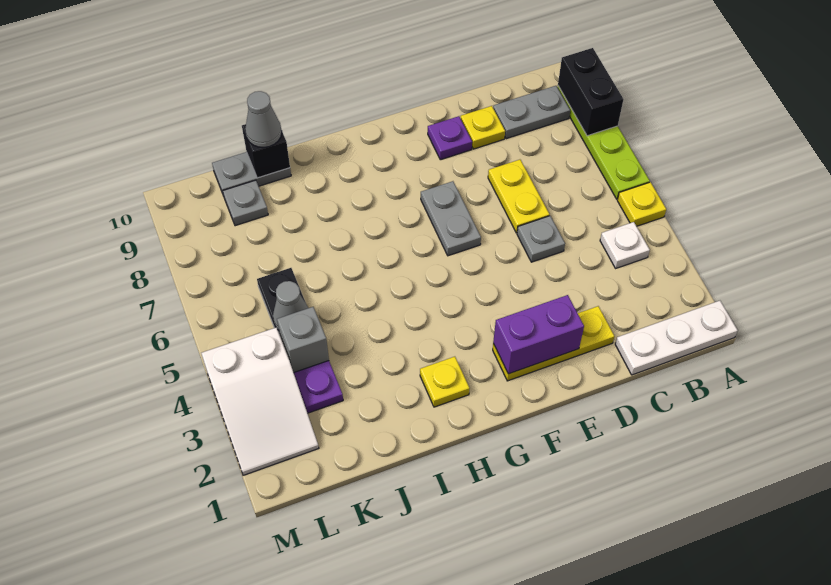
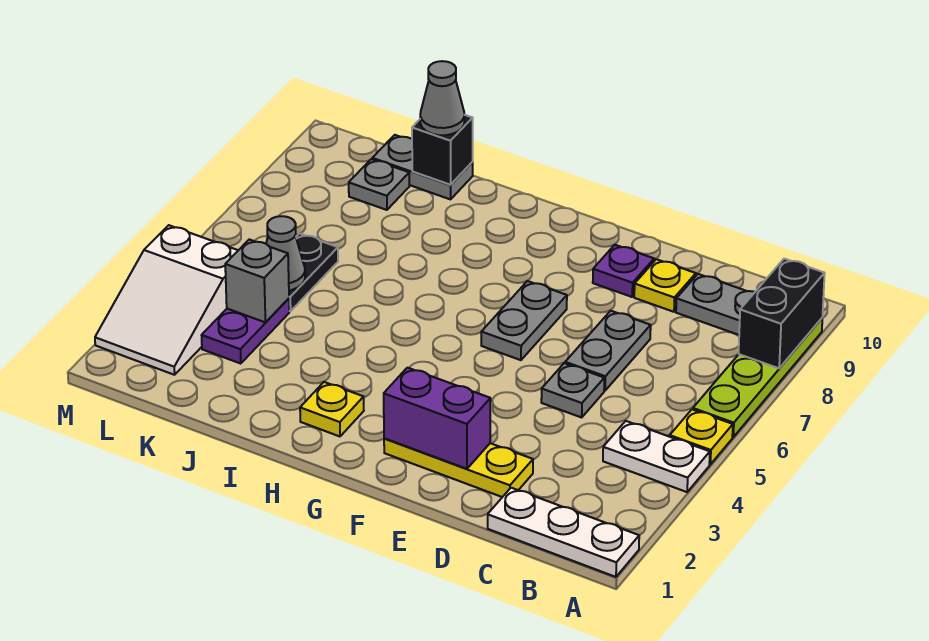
white plate B4 level 1 -> white plate A4:B4 level 1
yellow plate D6:D7 level 1 -> grey plate D6:D7 level 1

